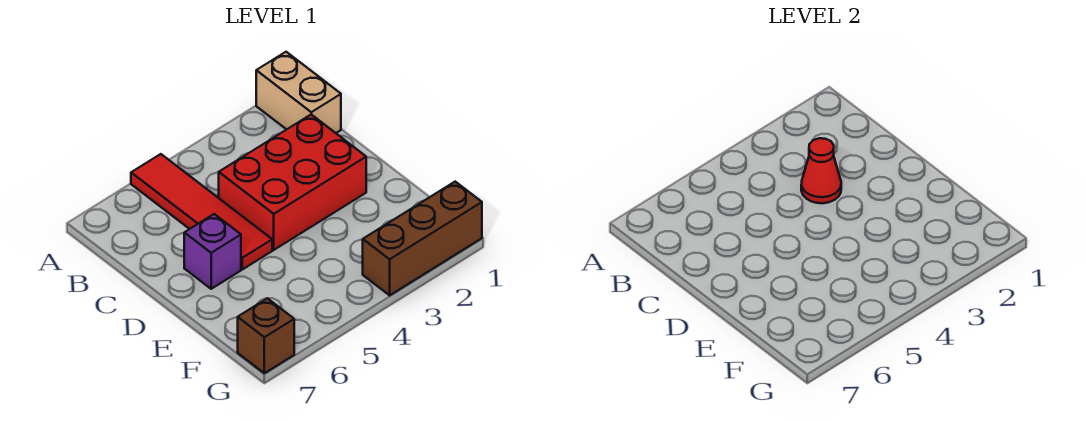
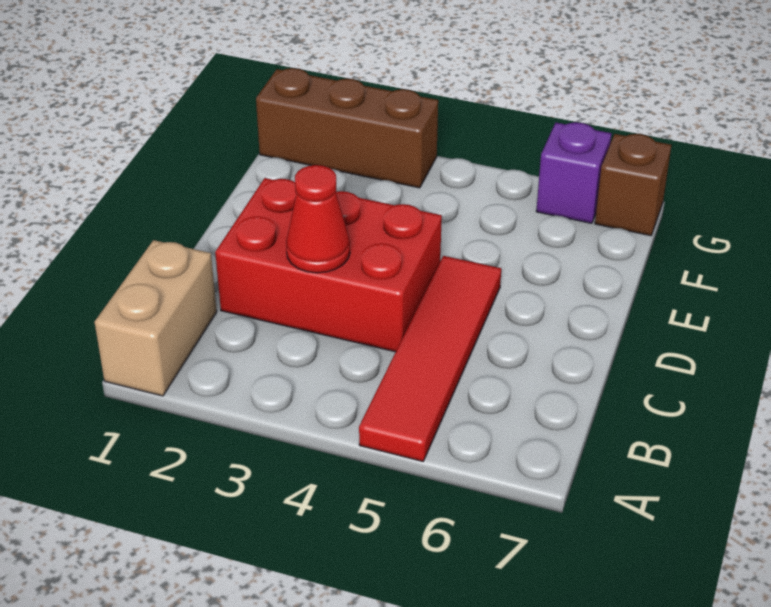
purple brick D6 level 1 -> purple brick G6 level 1

